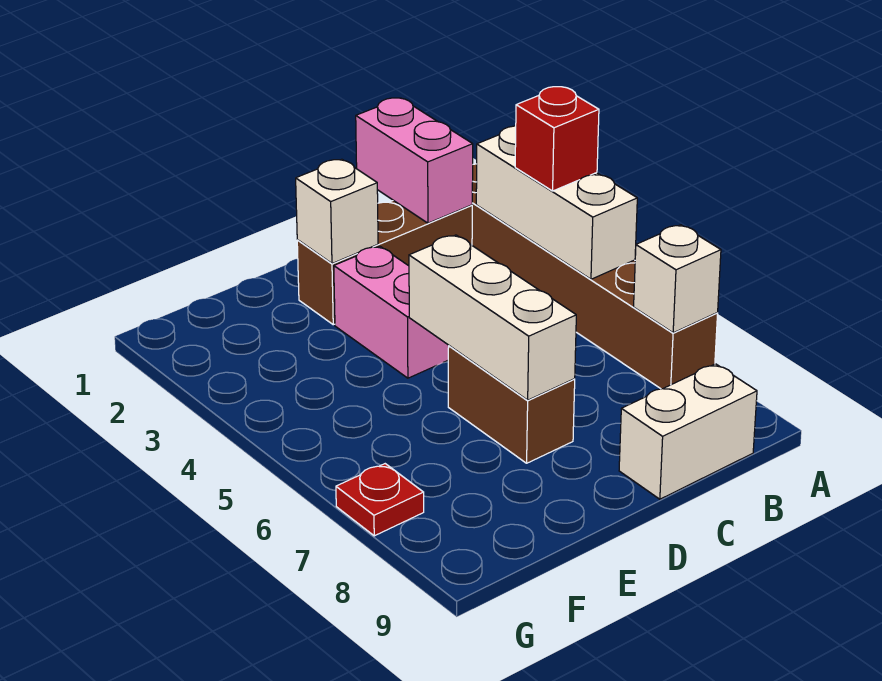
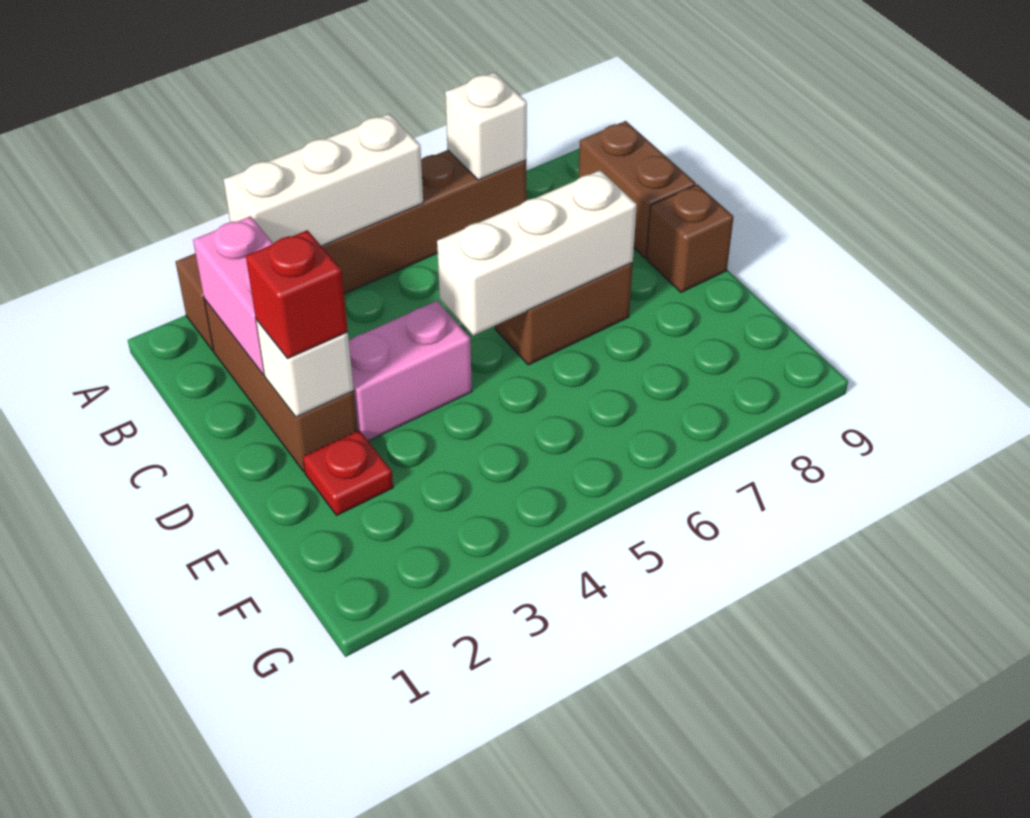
red brick A4 level 3 -> red brick D2 level 3
pink brick B1:B2 level 2 -> pink brick B2:C2 level 2
white brick B9:C9 level 1 -> brown brick B9:C9 level 1
none -> brown brick D9 level 1
red plate G7 level 1 -> red plate E2 level 1

